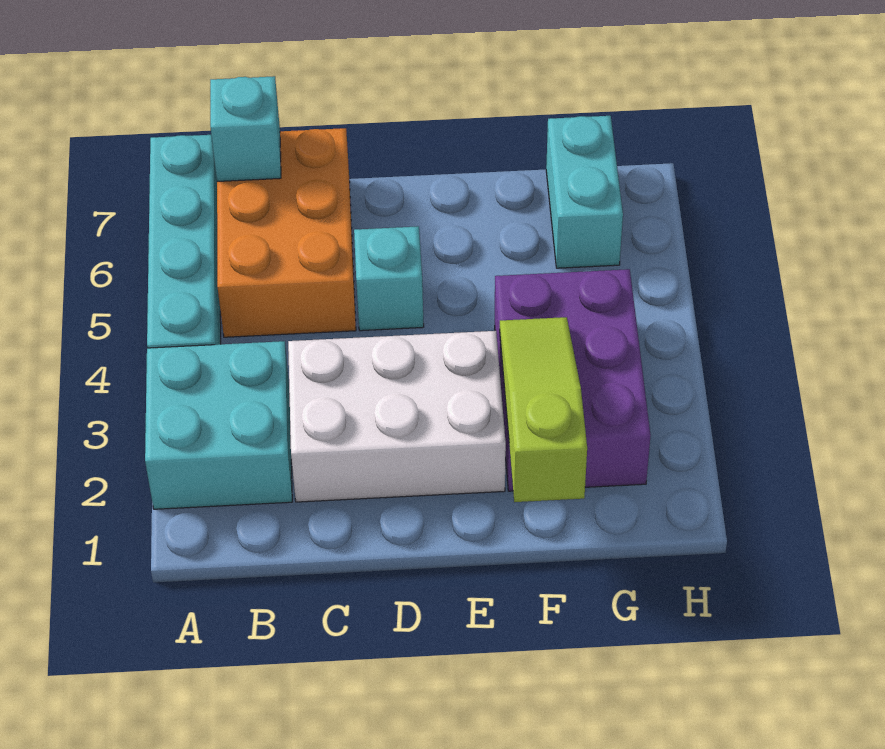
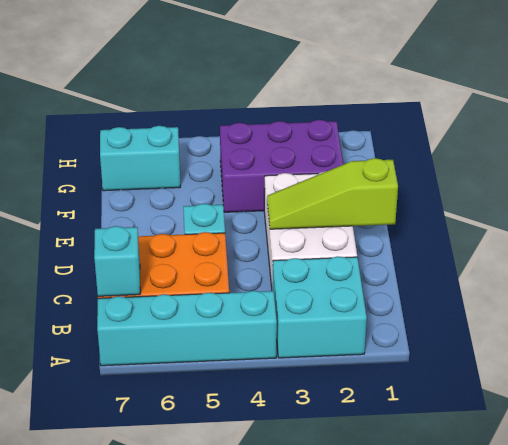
lime slope F1:F3 level 2 top 1 -> lime slope D1:D3 level 2 top 1

